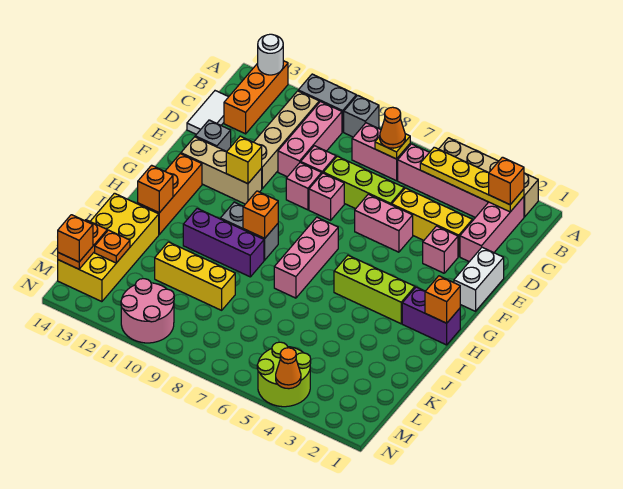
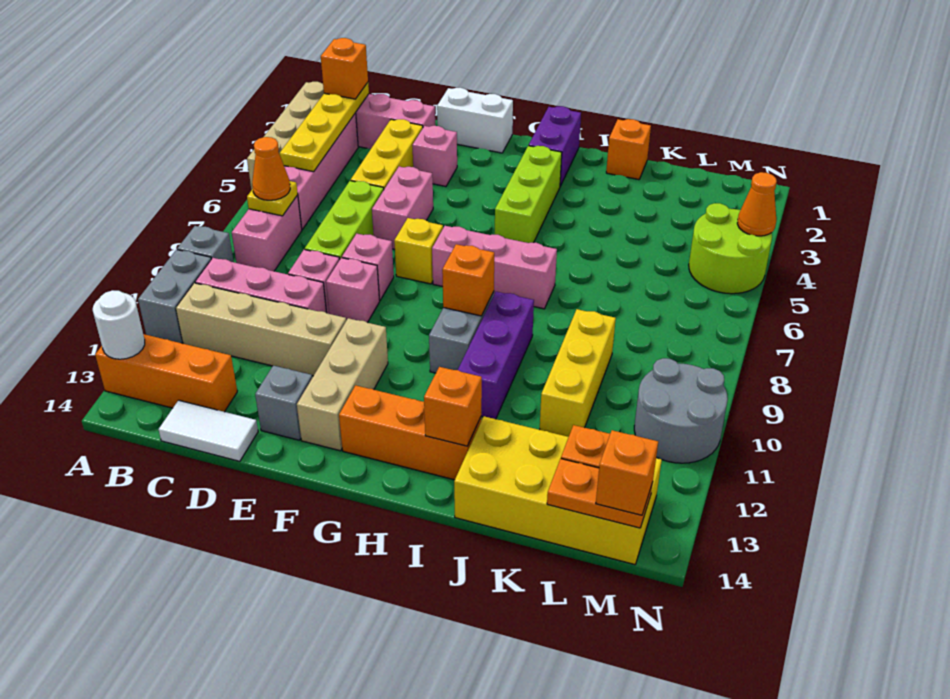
yellow brick F11 level 2 -> yellow brick F7 level 1
orange brick H1 level 2 -> orange brick J1 level 1
pink round brick M10:N11 level 1 -> grey round brick M10:N11 level 1

